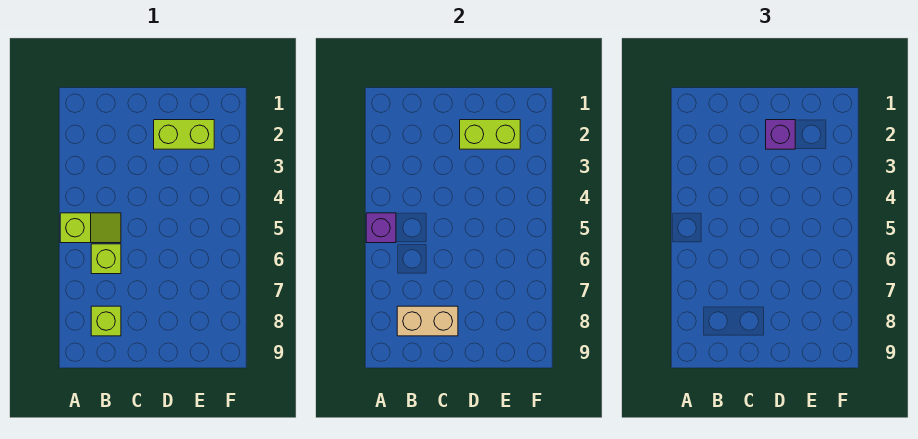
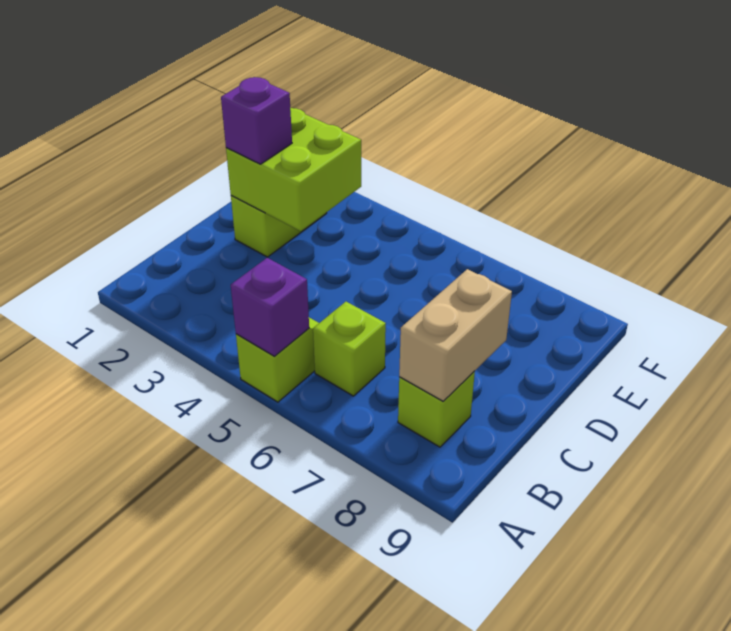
lime brick D2:E2 level 2 -> lime brick D2:E3 level 2

